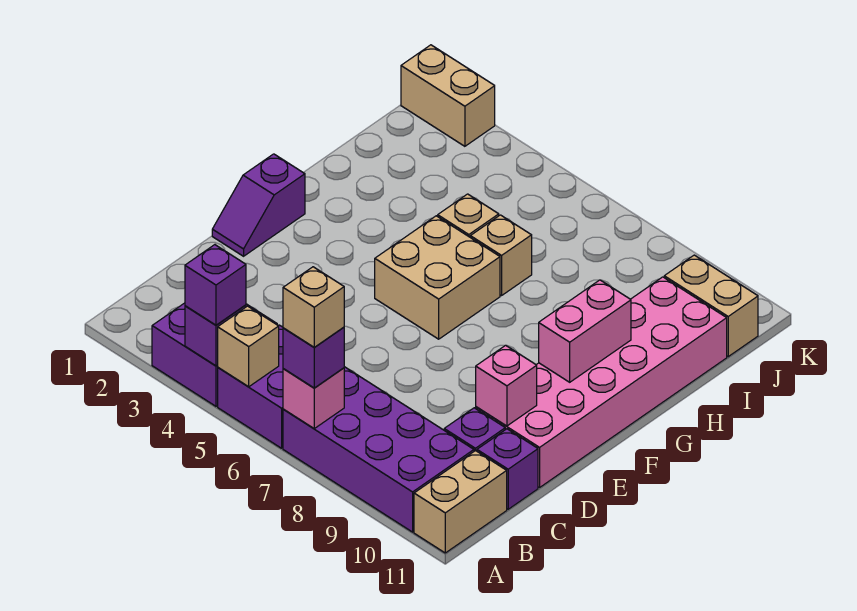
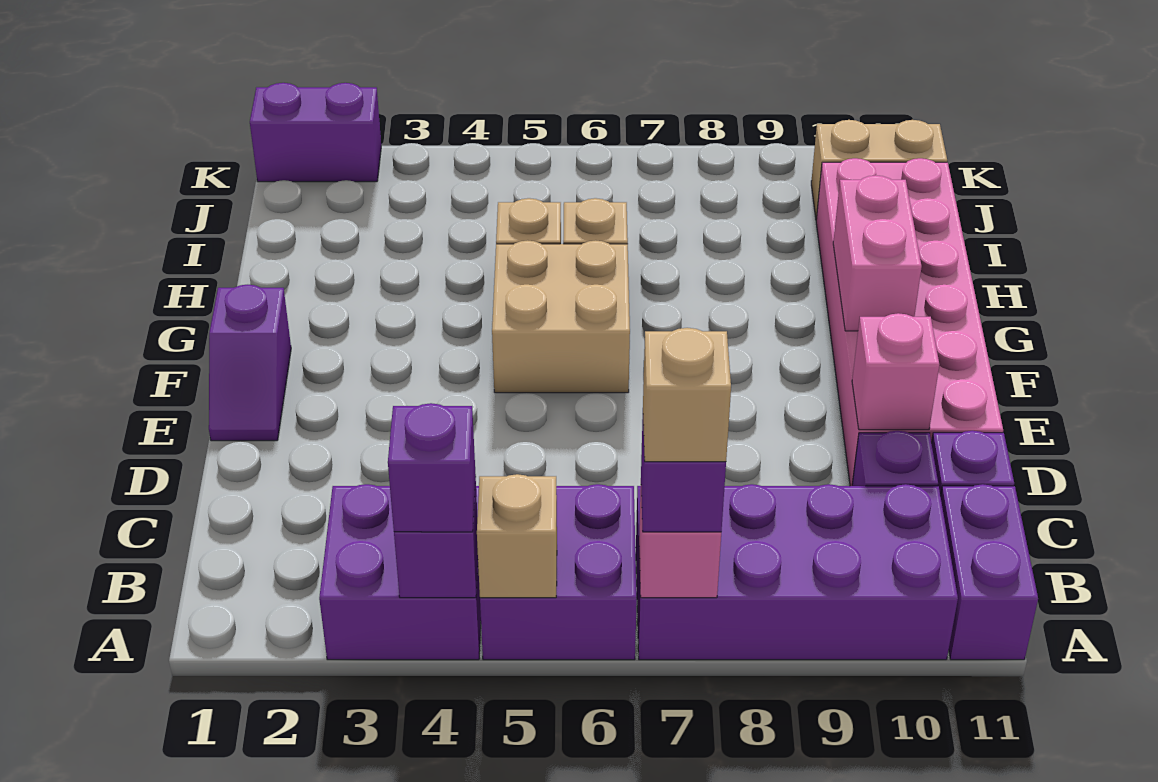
tan brick A11:B11 level 1 -> purple brick A11:B11 level 1
tan brick K1:K2 level 1 -> purple brick K1:K2 level 1

